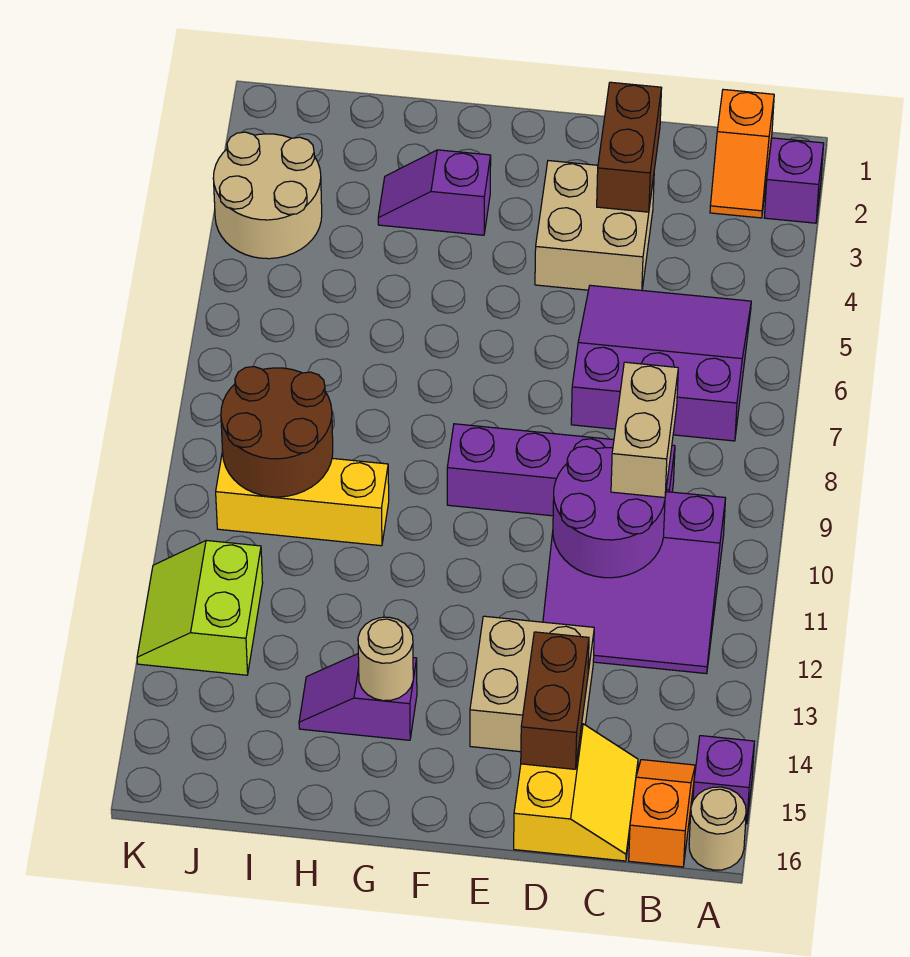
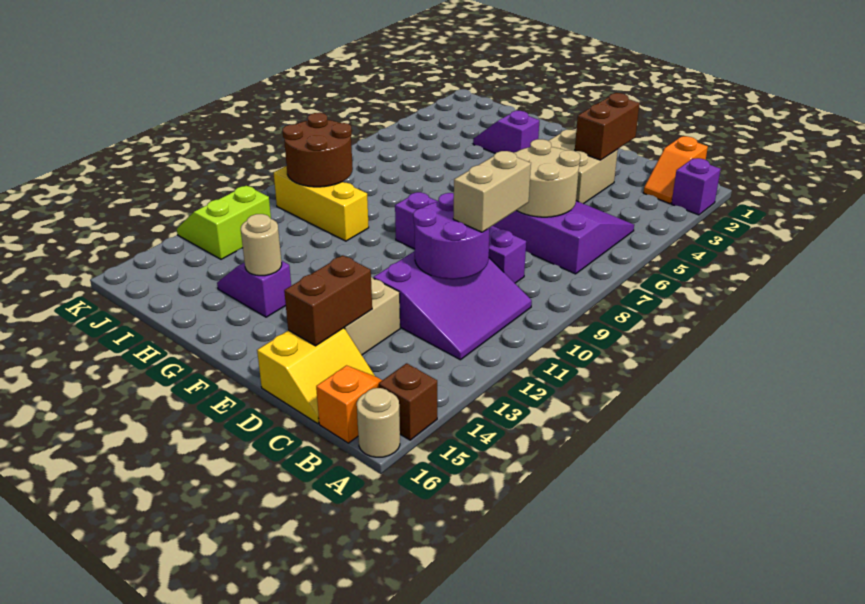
purple brick A15 level 1 -> brown brick A15 level 1
purple slope B10:D12 level 1 top 10 -> purple slope B10:D12 level 1 top D
tan round brick J3:K4 level 1 -> tan round brick C6:D7 level 2

